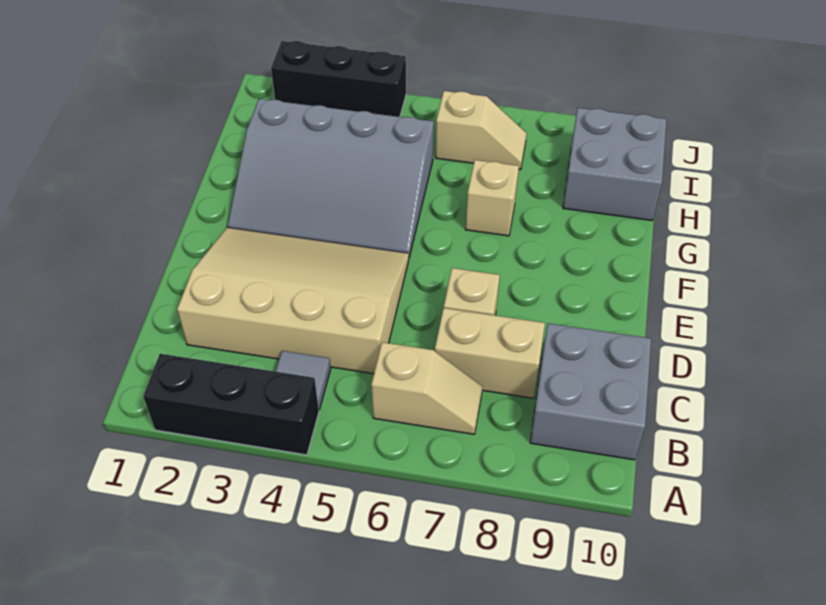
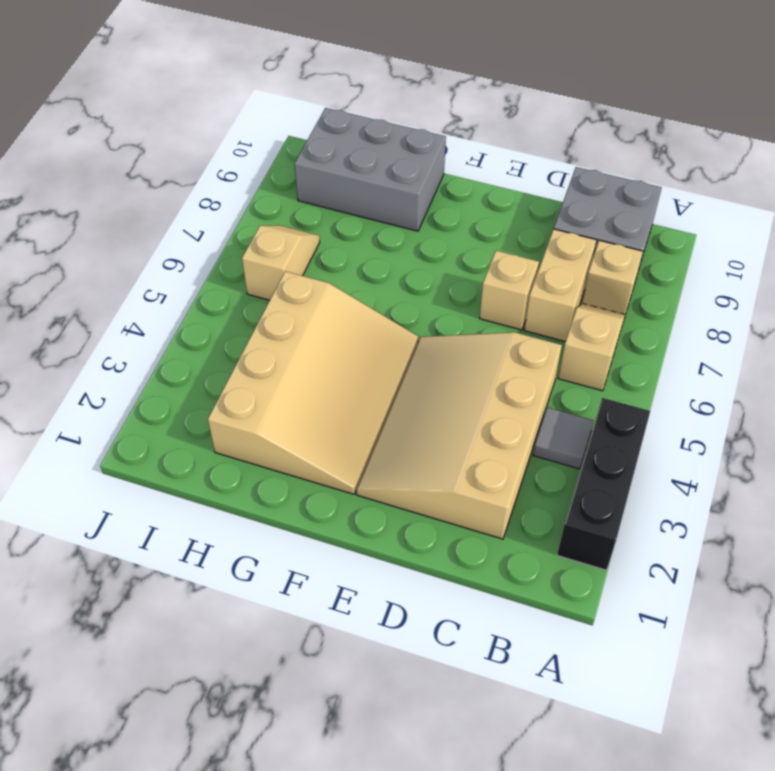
grey slope F2:H5 level 1 top H -> tan slope F2:H5 level 1 top H
tan brick G7 level 1 -> tan brick B8 level 1
grey brick H9:I10 level 1 -> grey brick G9:I10 level 1
black brick J2:J4 level 1 -> none

